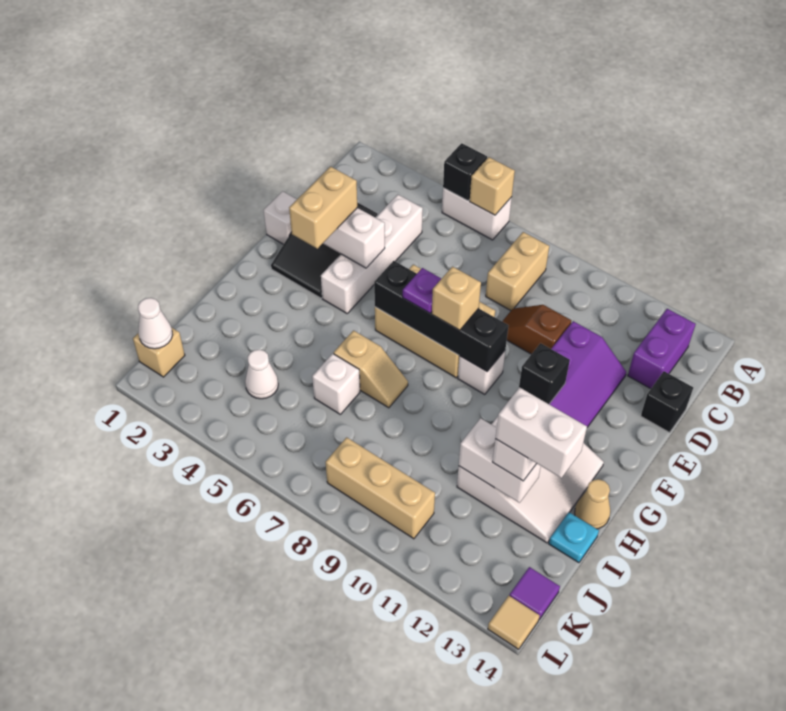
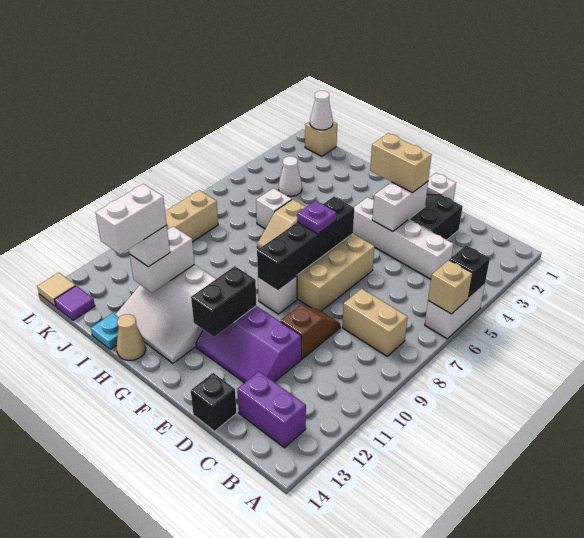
tan brick F8 level 3 -> none
black brick F11 level 2 -> black brick F11:F12 level 2

